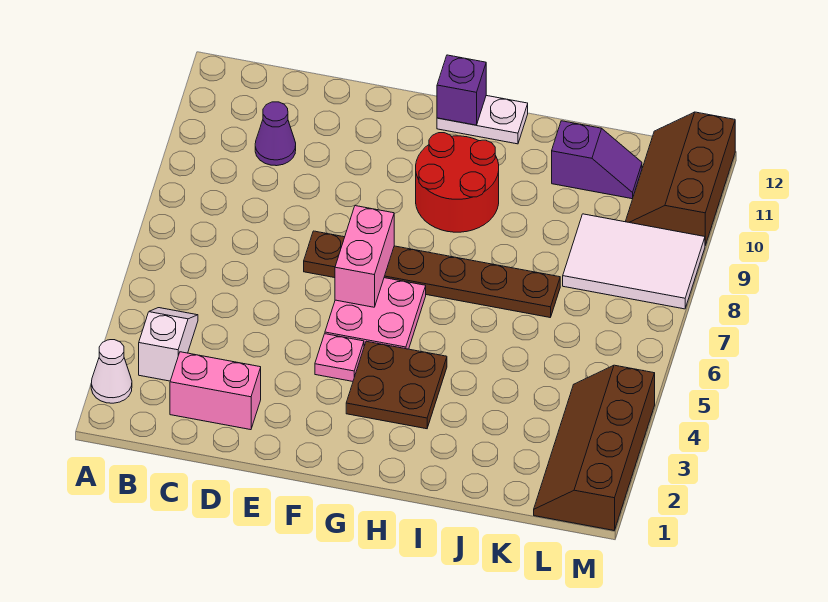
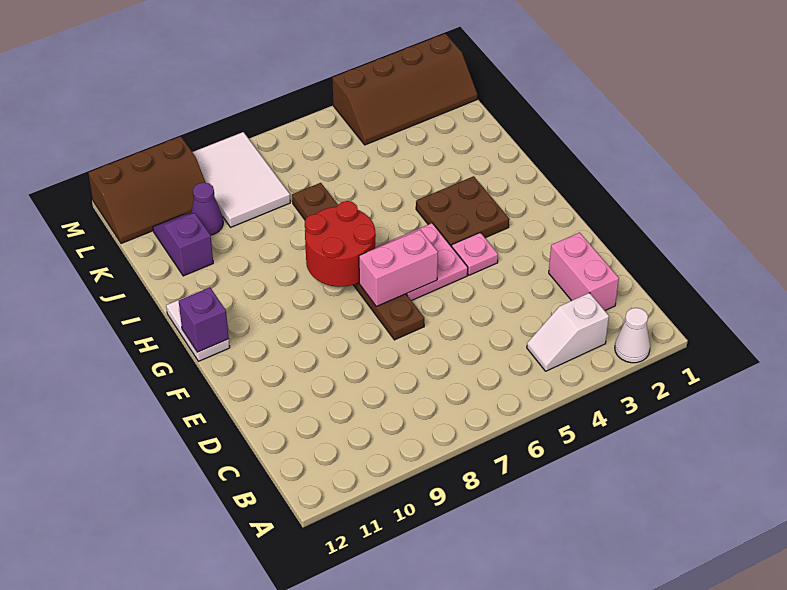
purple cone C10 level 1 -> purple cone K10 level 1
red round brick G9:H10 level 1 -> red round brick G7:H8 level 2

